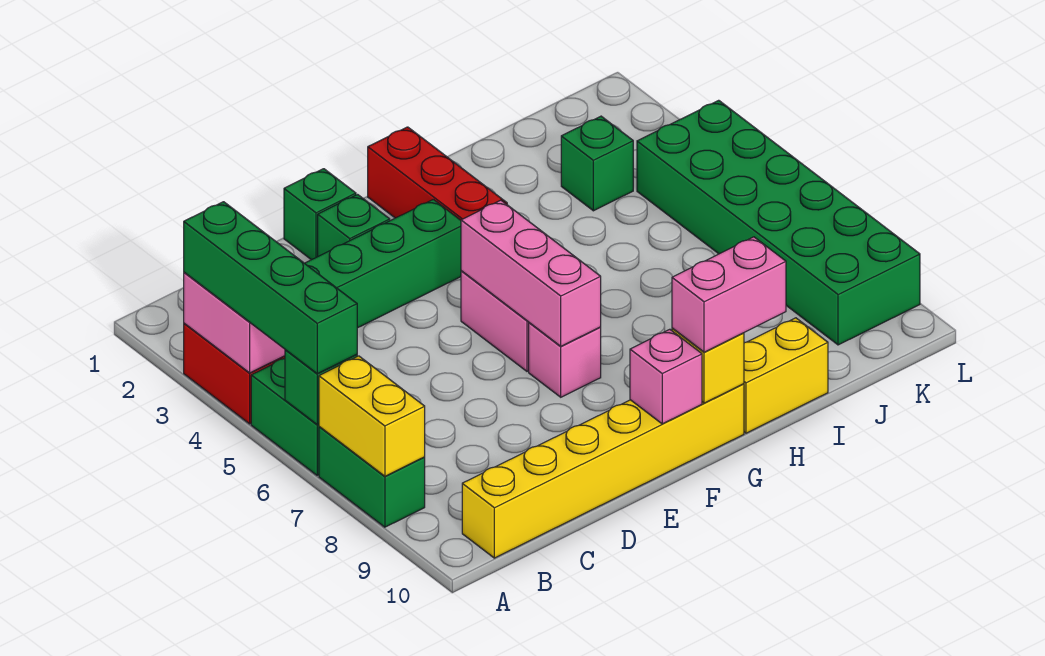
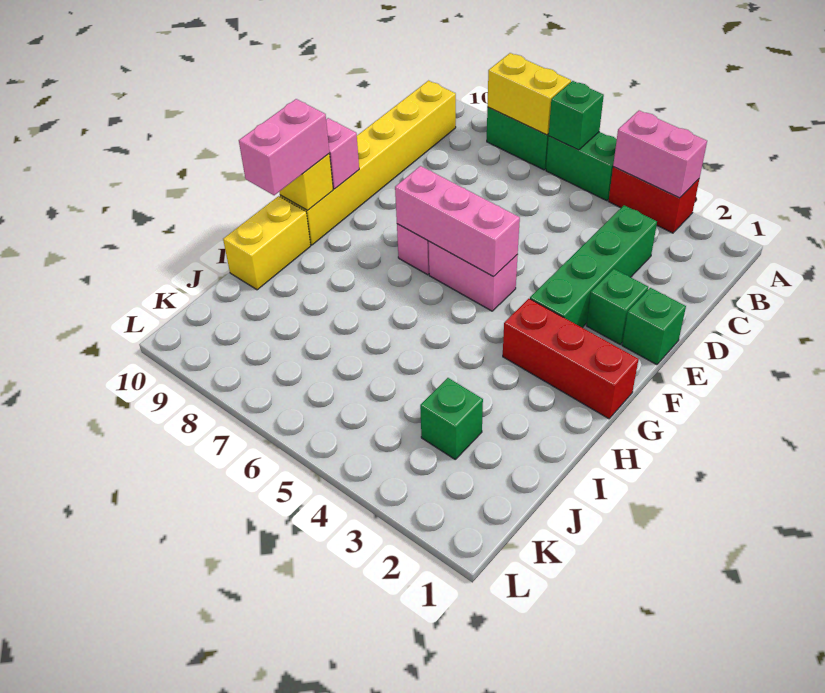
green brick A3:A6 level 3 -> none
green brick K4:L9 level 1 -> none

